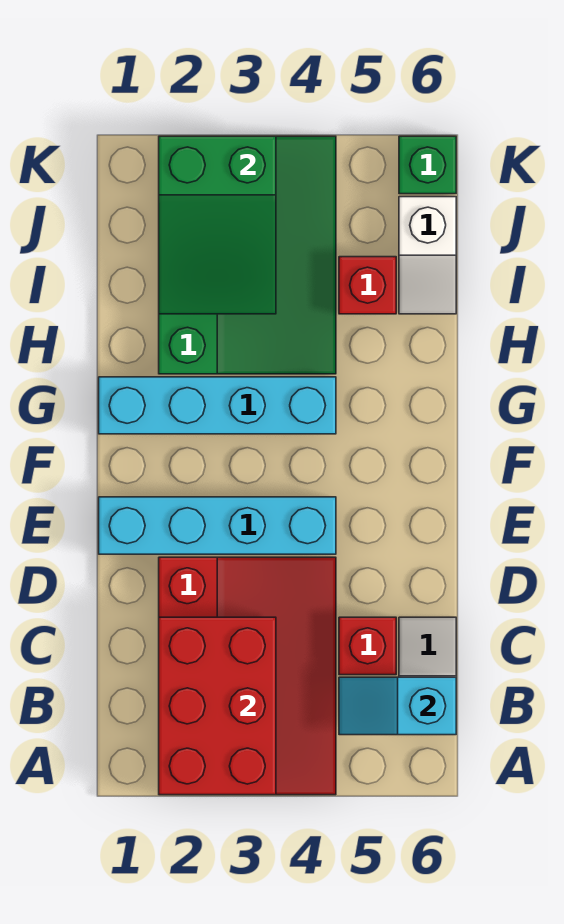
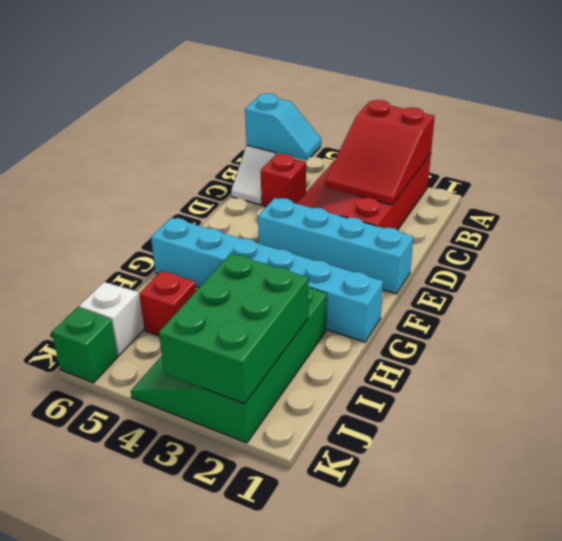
red brick A2:C3 level 2 -> red slope A2:C3 level 2 top A
cyan brick G1:G4 level 1 -> cyan brick G1:G6 level 1
green slope I2:K3 level 2 top K -> green brick I2:K3 level 2

